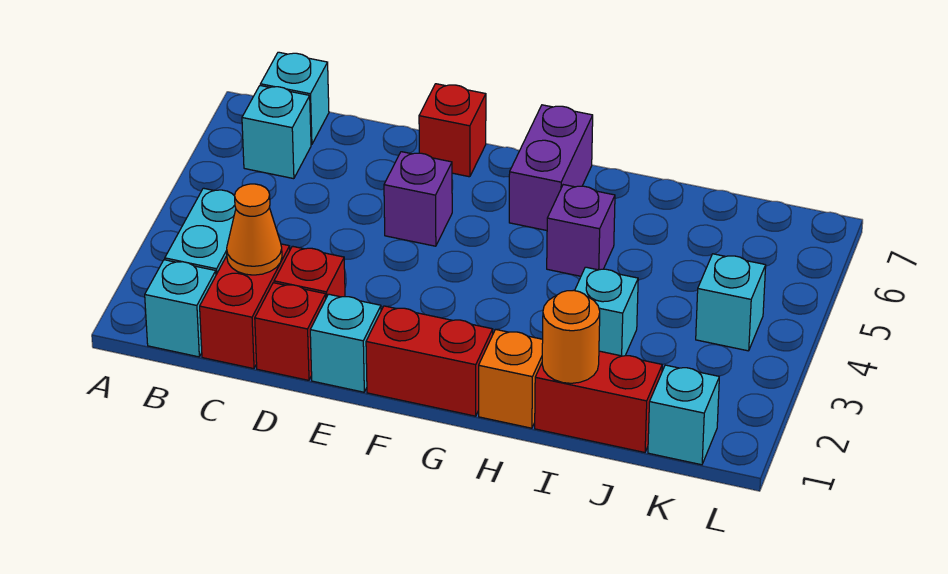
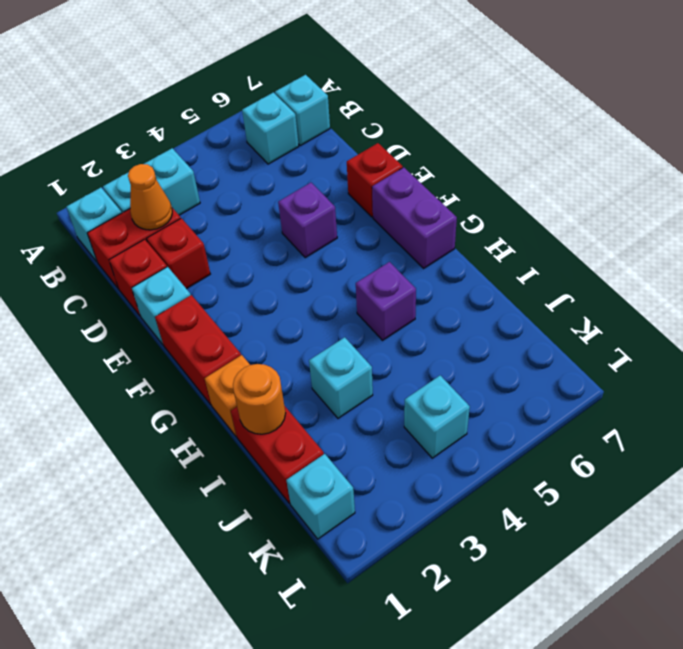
purple brick G6:G7 level 1 -> purple brick F7:G7 level 1

